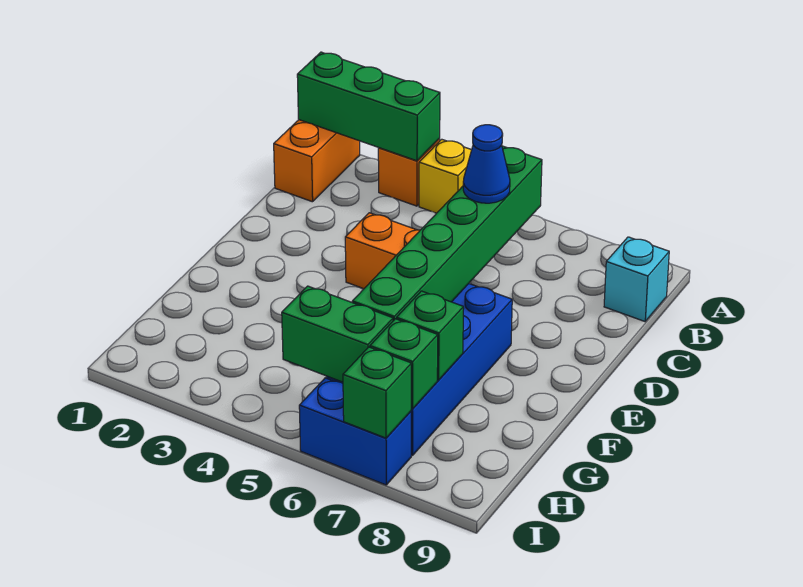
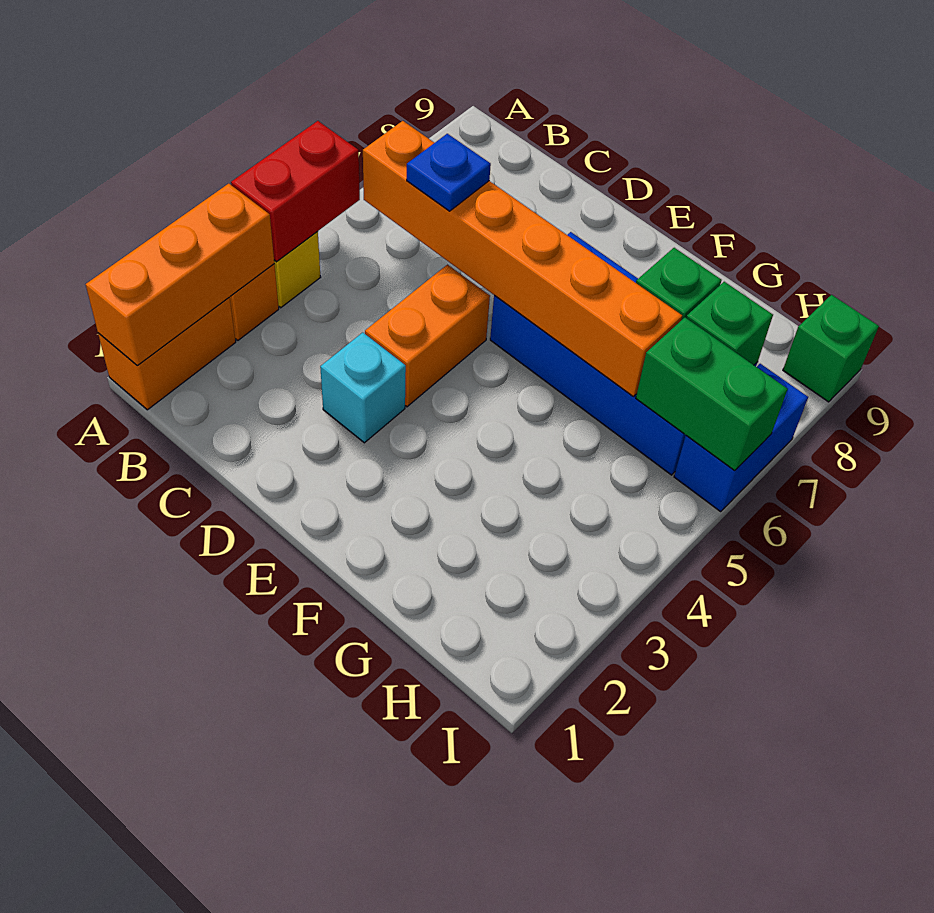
orange brick A1:B1 level 1 -> orange brick A1:A2 level 1
green brick A1:A3 level 2 -> orange brick A1:A3 level 2
none -> red brick A4:A5 level 2
green brick B6:G6 level 2 -> orange brick B6:G6 level 2
cyan brick B9 level 1 -> cyan brick D3 level 1
blue cone C6 level 3 -> blue plate C6 level 3
green brick H5:H6 level 2 -> green brick H6:I6 level 2
green brick I7 level 2 -> green brick I9 level 1

